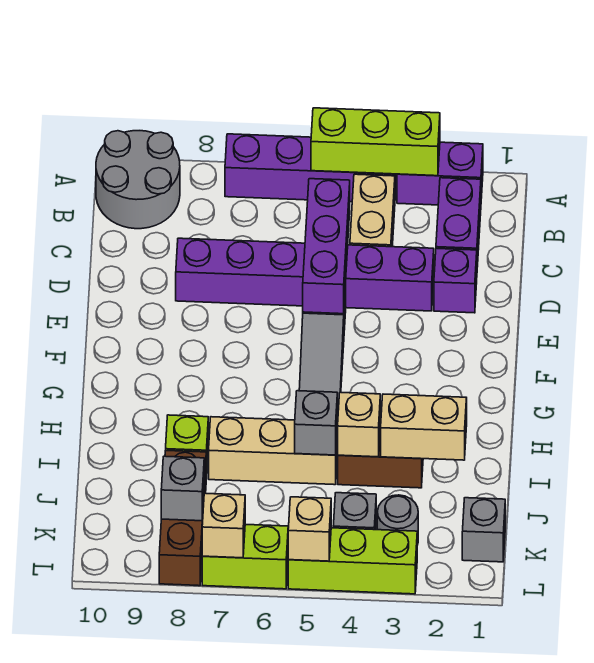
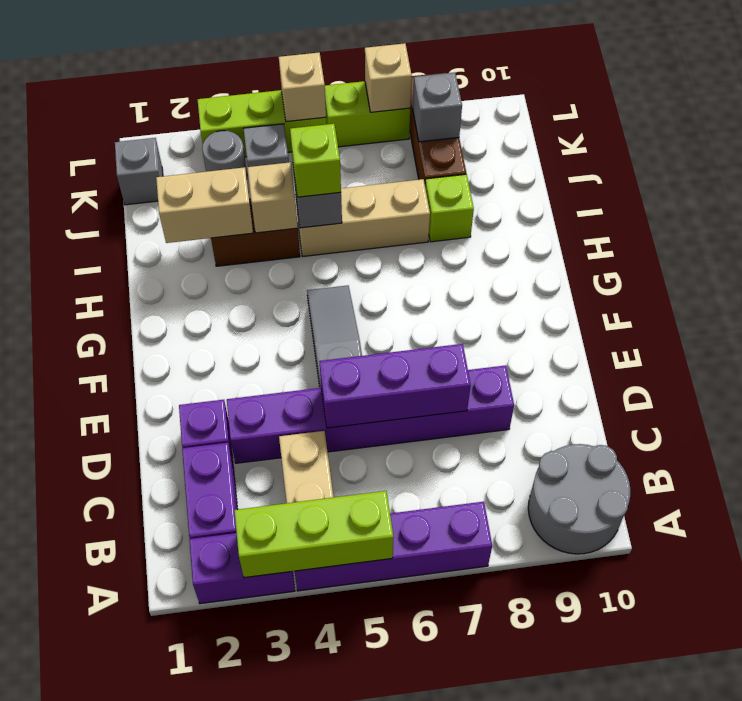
purple brick C5:E5 level 2 -> purple brick D5:D7 level 2
none -> lime brick I5 level 3

